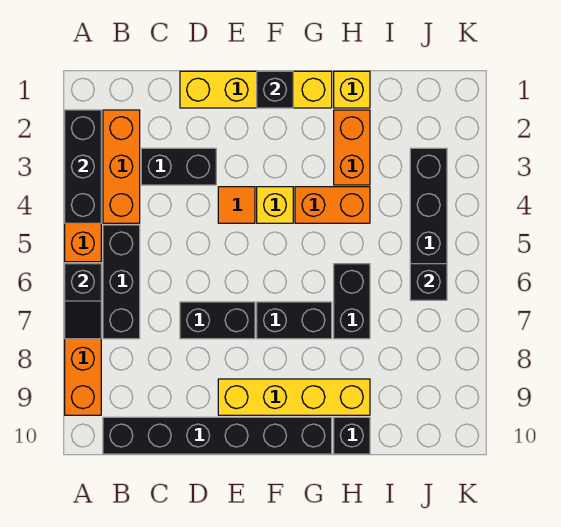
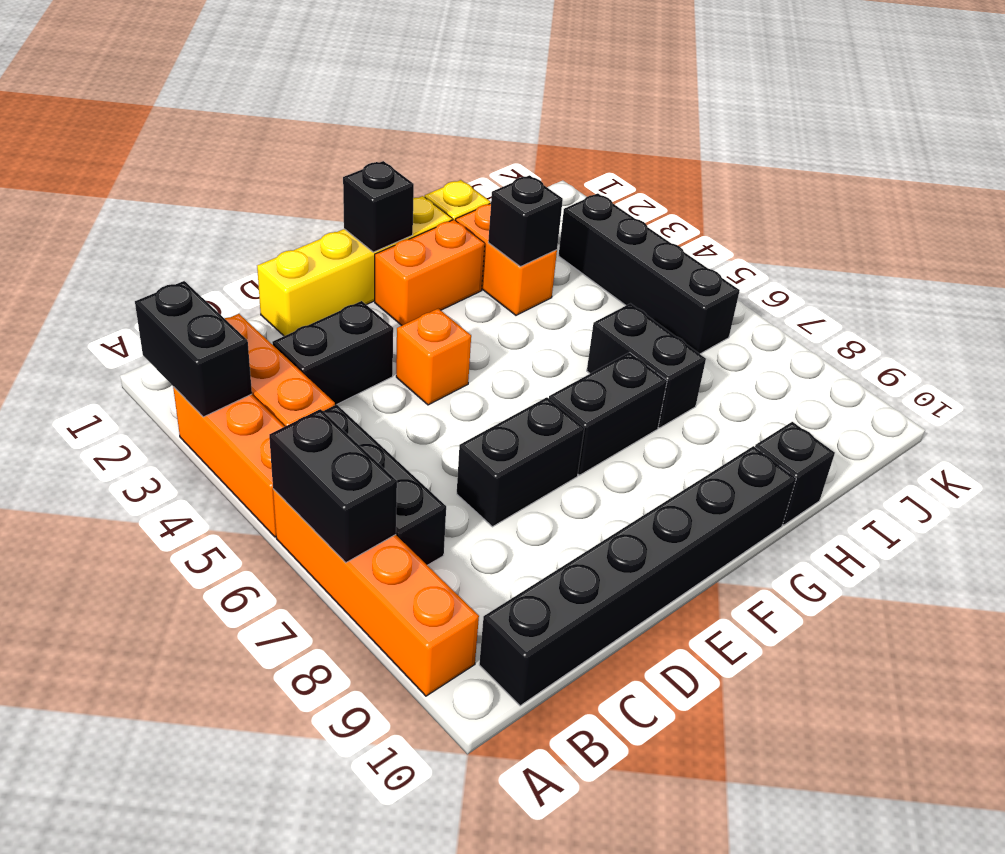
black brick A2:A4 level 2 -> black brick A2:A3 level 2
black slope A6:A7 level 2 top 6 -> black brick A6:A7 level 2
orange tile E4 level 1 -> orange brick E4 level 1
yellow brick E9:H9 level 1 -> none
yellow brick F4 level 1 -> none
orange brick G4:H4 level 1 -> orange brick F2:G2 level 1
black brick J6 level 2 -> black brick H3 level 2

